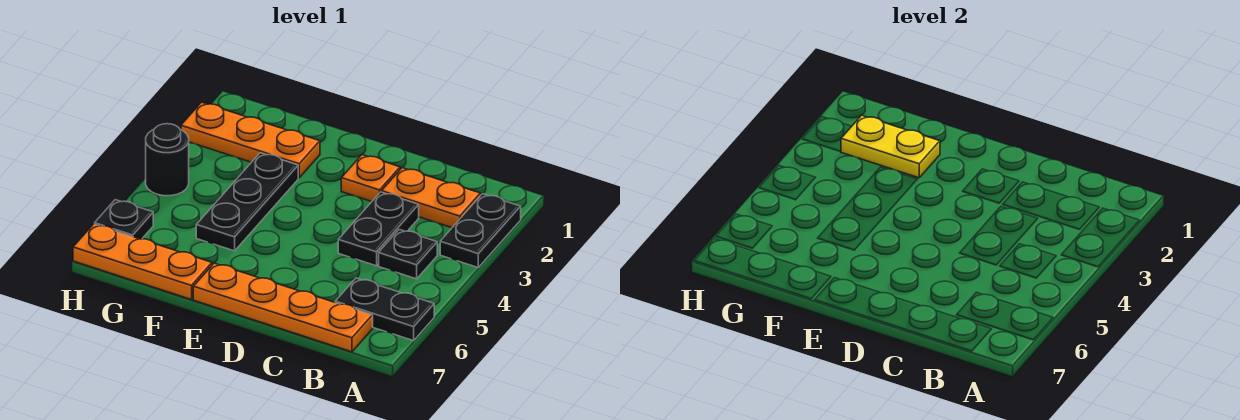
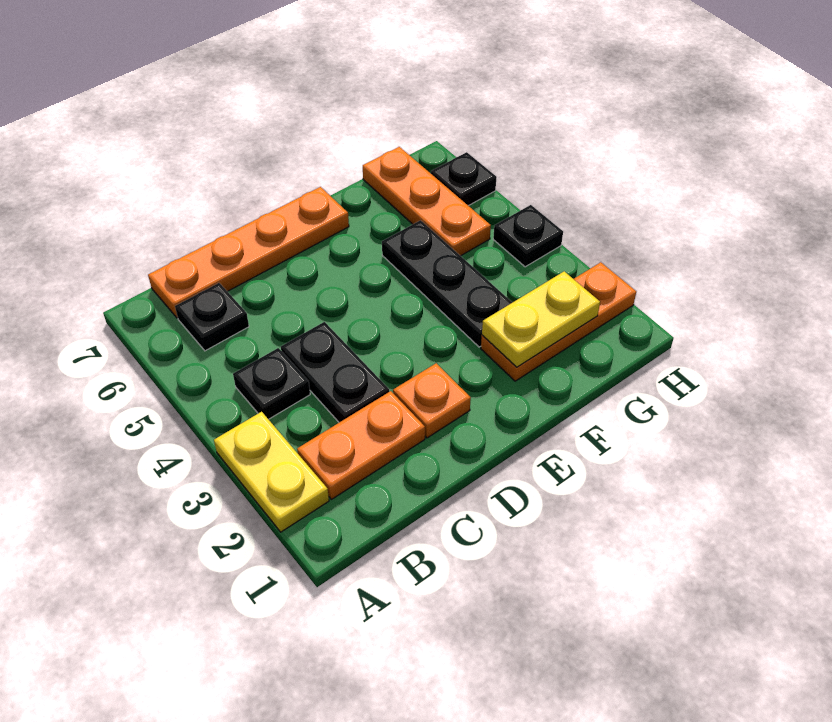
black plate A2:A3 level 1 -> yellow plate A2:A3 level 1
black plate A6:B6 level 1 -> black plate B6 level 1
orange plate F7:H7 level 1 -> orange plate G5:G7 level 1
black round brick H4 level 1 -> black plate H4 level 1

